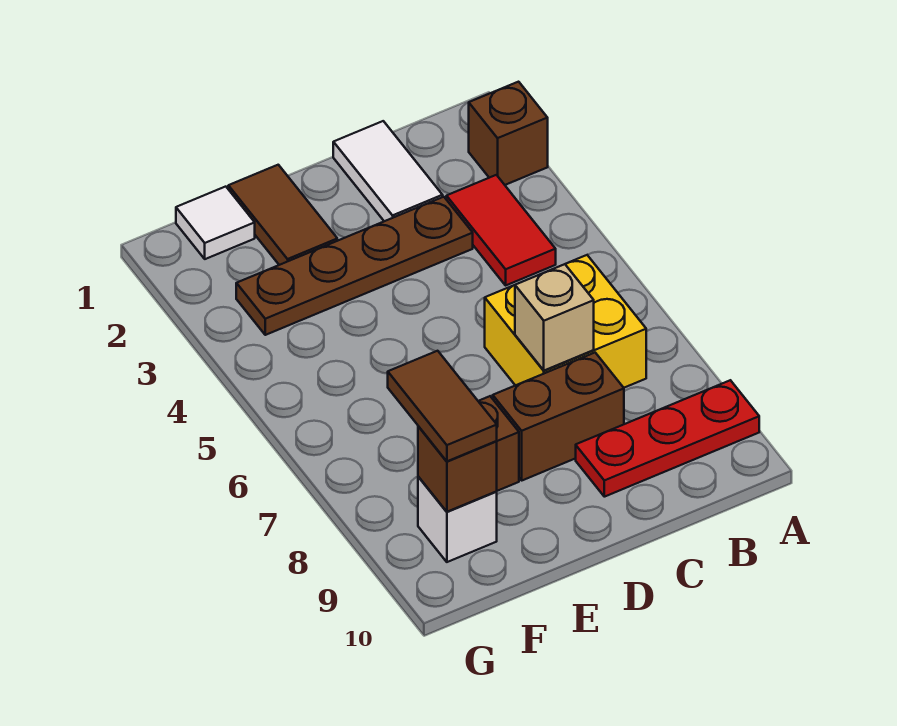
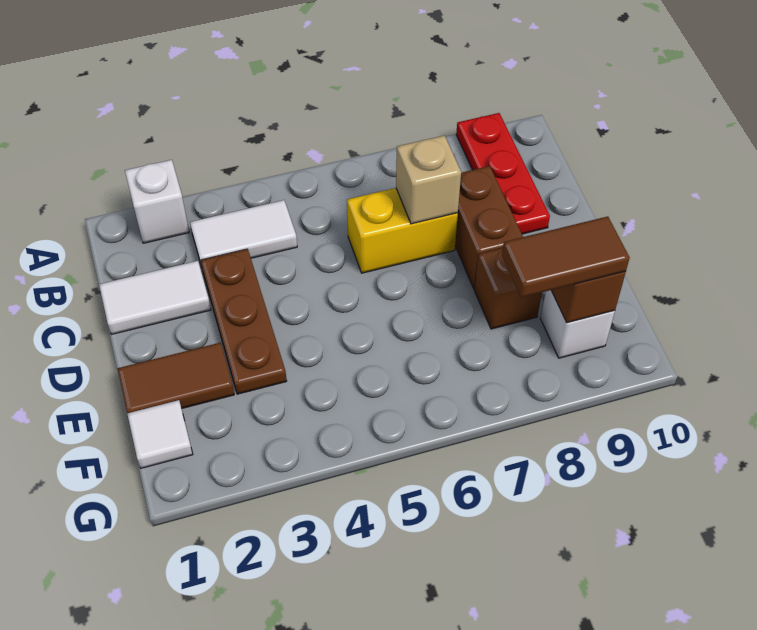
brown brick A2 level 1 -> white brick A2 level 1
red tile B3:B4 level 1 -> white tile B3:B4 level 1
yellow brick B6:C7 level 1 -> yellow brick C6:C7 level 1
brown plate C3:F3 level 1 -> brown plate C3:E3 level 1

